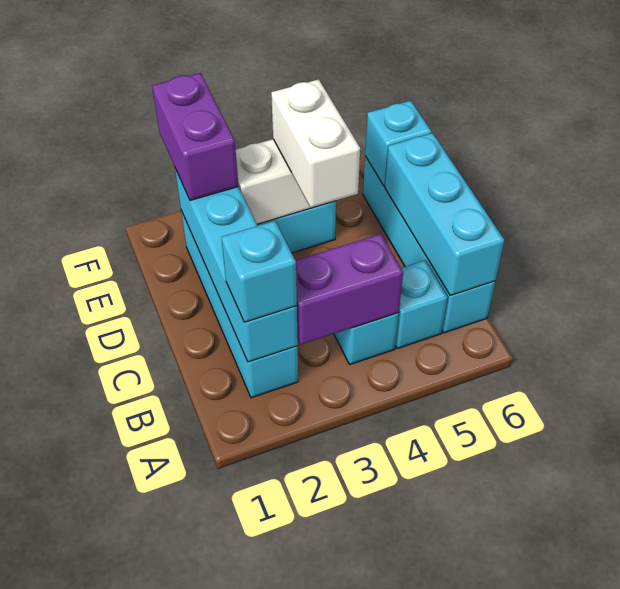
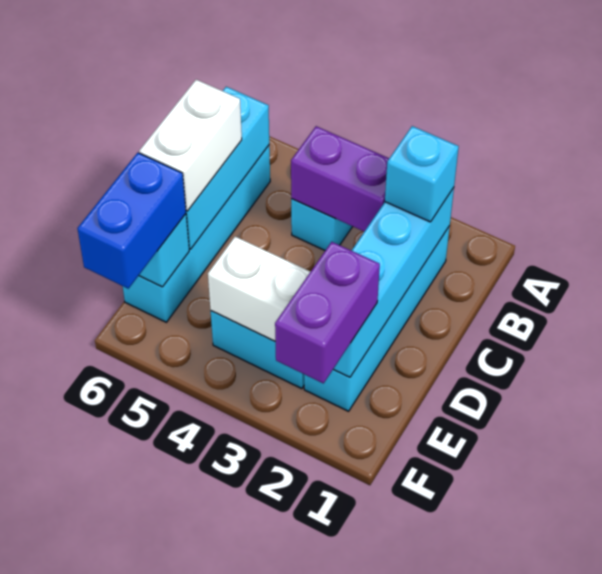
cyan brick B5 level 1 -> none
white brick D4:E4 level 3 -> white brick C6:D6 level 3
none -> blue brick E6:F6 level 3

